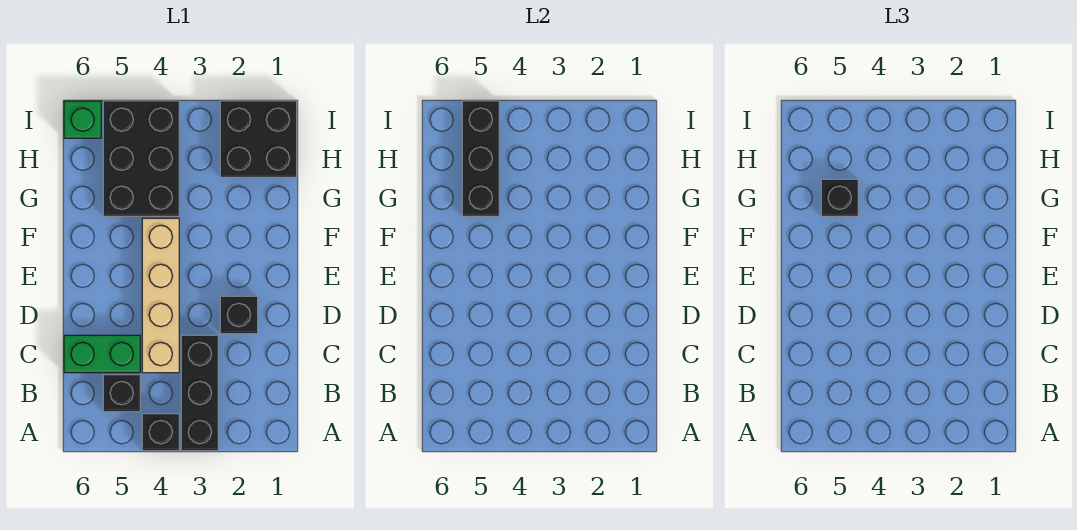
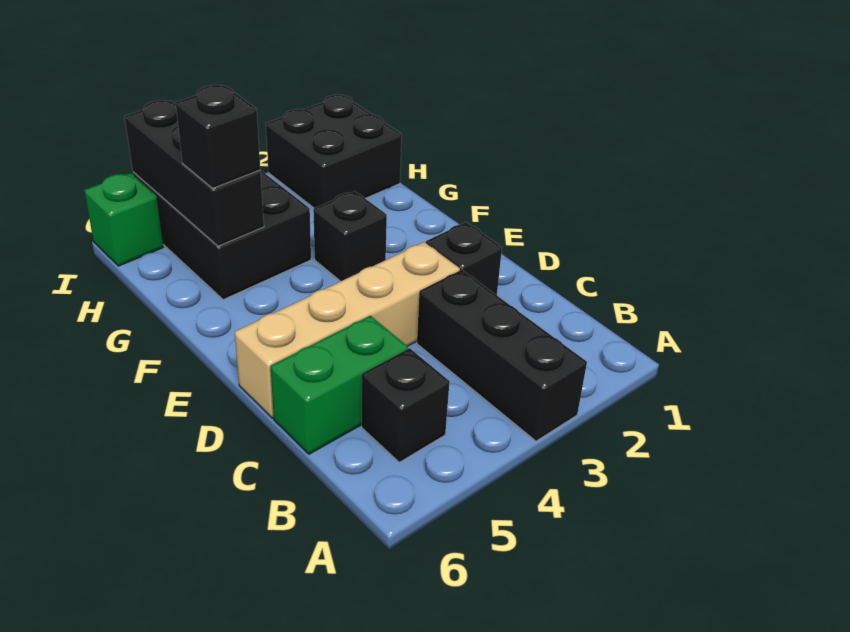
black brick A4 level 1 -> black brick F3 level 1
tan brick C4:F4 level 1 -> tan brick D3:D6 level 1

